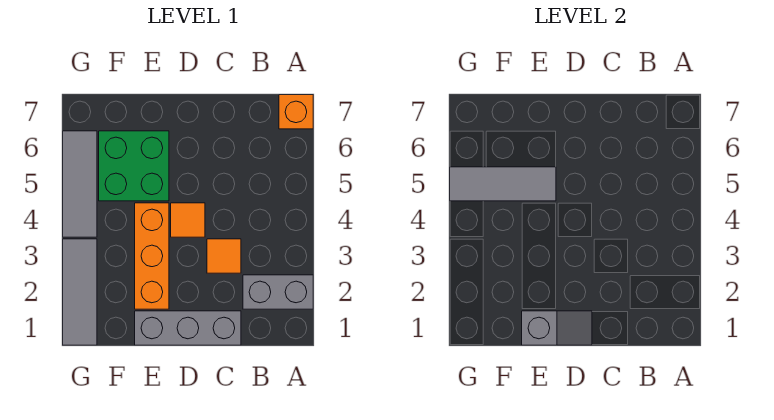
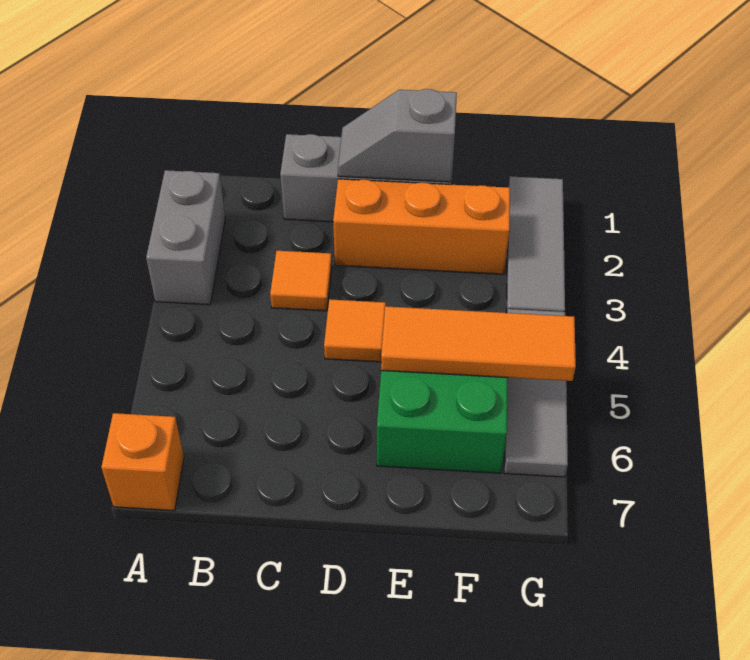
grey brick A2:B2 level 1 -> grey brick A2:A3 level 1
orange brick E2:E4 level 1 -> orange brick D2:F2 level 1
grey tile E5:G5 level 2 -> orange tile E5:G5 level 2

